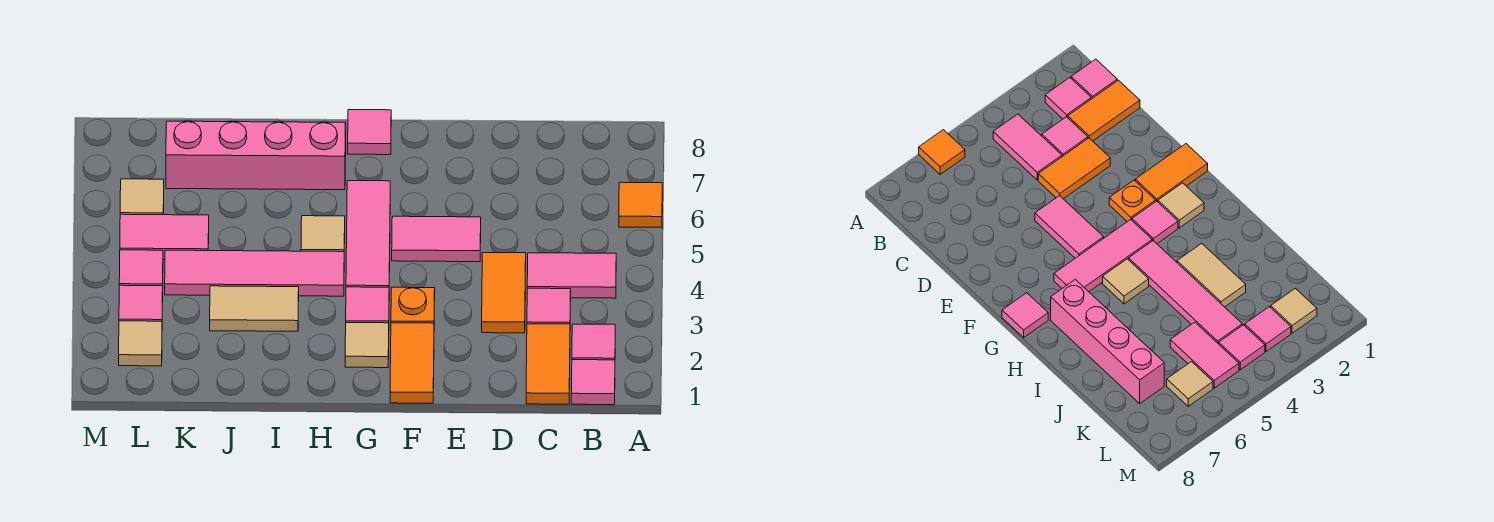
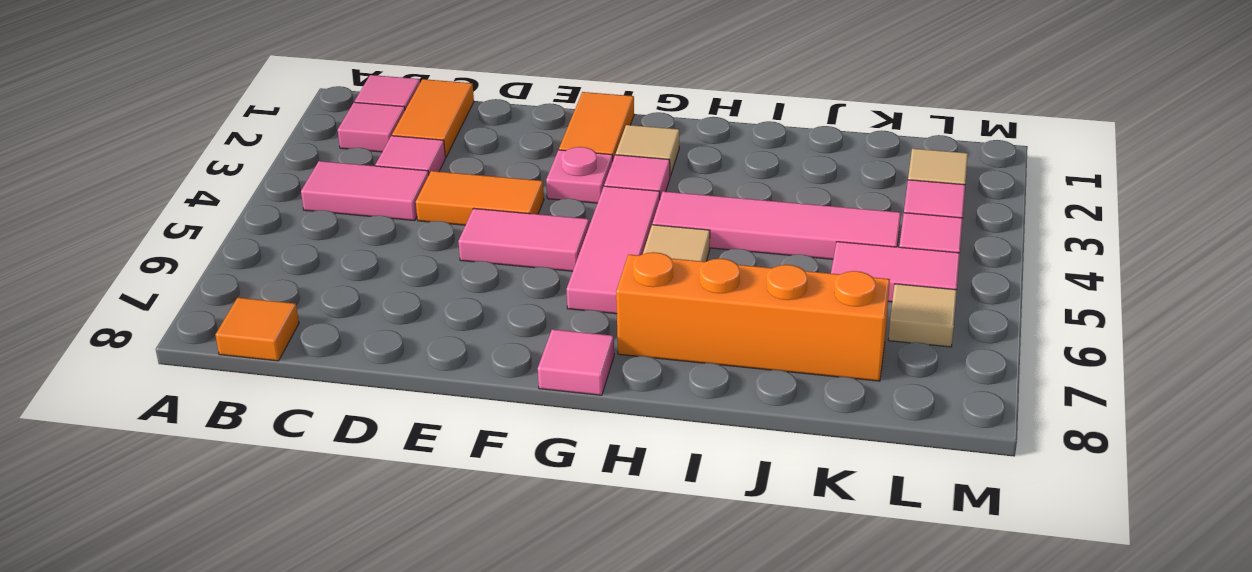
orange tile A6 level 1 -> orange tile B8 level 1
orange tile D3:D4 level 1 -> orange tile D4:E4 level 1
orange plate F3 level 1 -> pink plate F3 level 1
pink brick H7:K7 level 1 -> orange brick H7:K7 level 1
tan tile I3:J3 level 1 -> none

